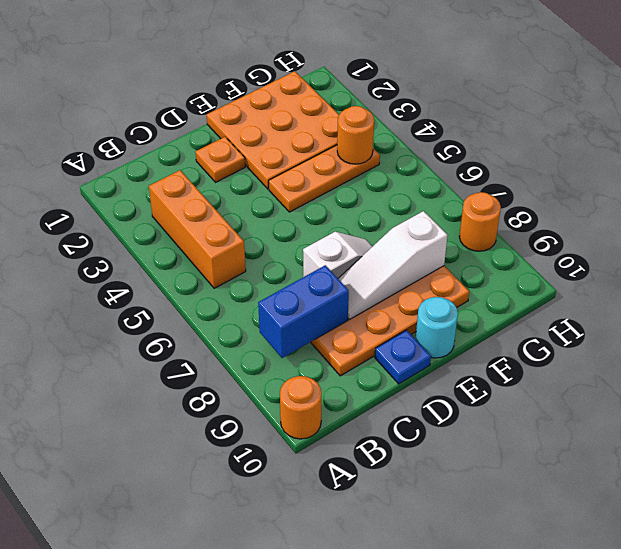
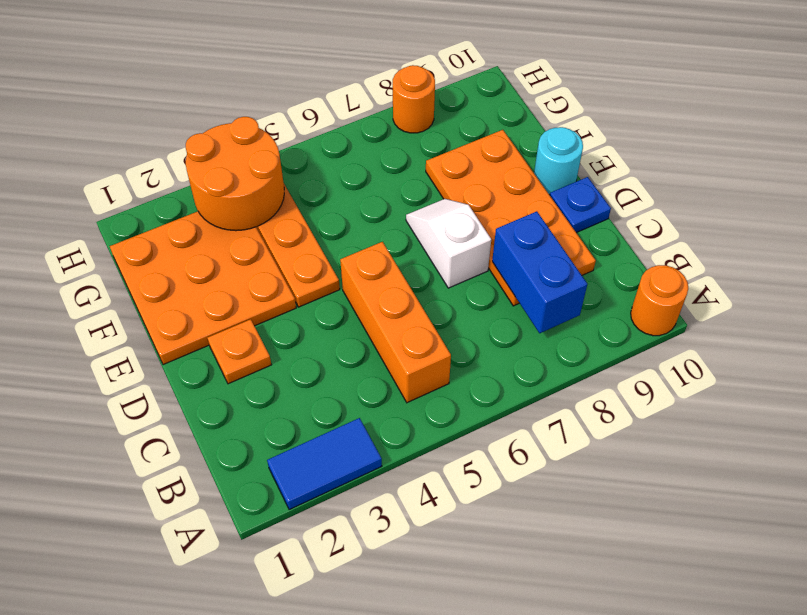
none -> blue tile A2:A3 level 1
orange brick B3:B5 level 1 -> orange brick B5:D5 level 1
white slope D8:F8 level 2 top F -> none
orange round brick G4 level 2 -> orange round brick G3:H4 level 2

